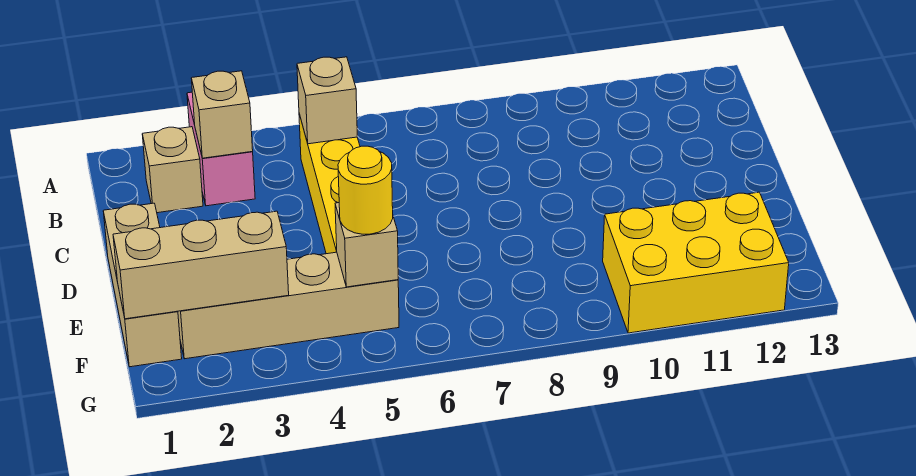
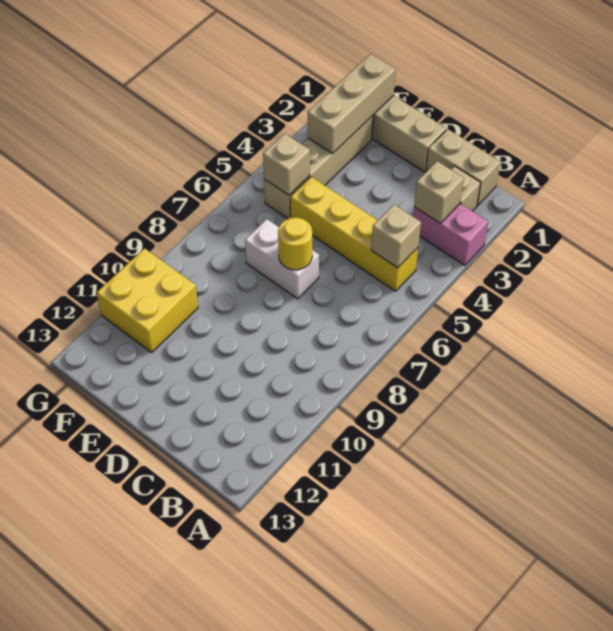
none -> tan brick B1:C1 level 1
none -> white brick D7:E7 level 1
yellow round brick F5 level 3 -> yellow round brick D7 level 2
yellow brick F10:G12 level 1 -> yellow brick F10:G11 level 1

